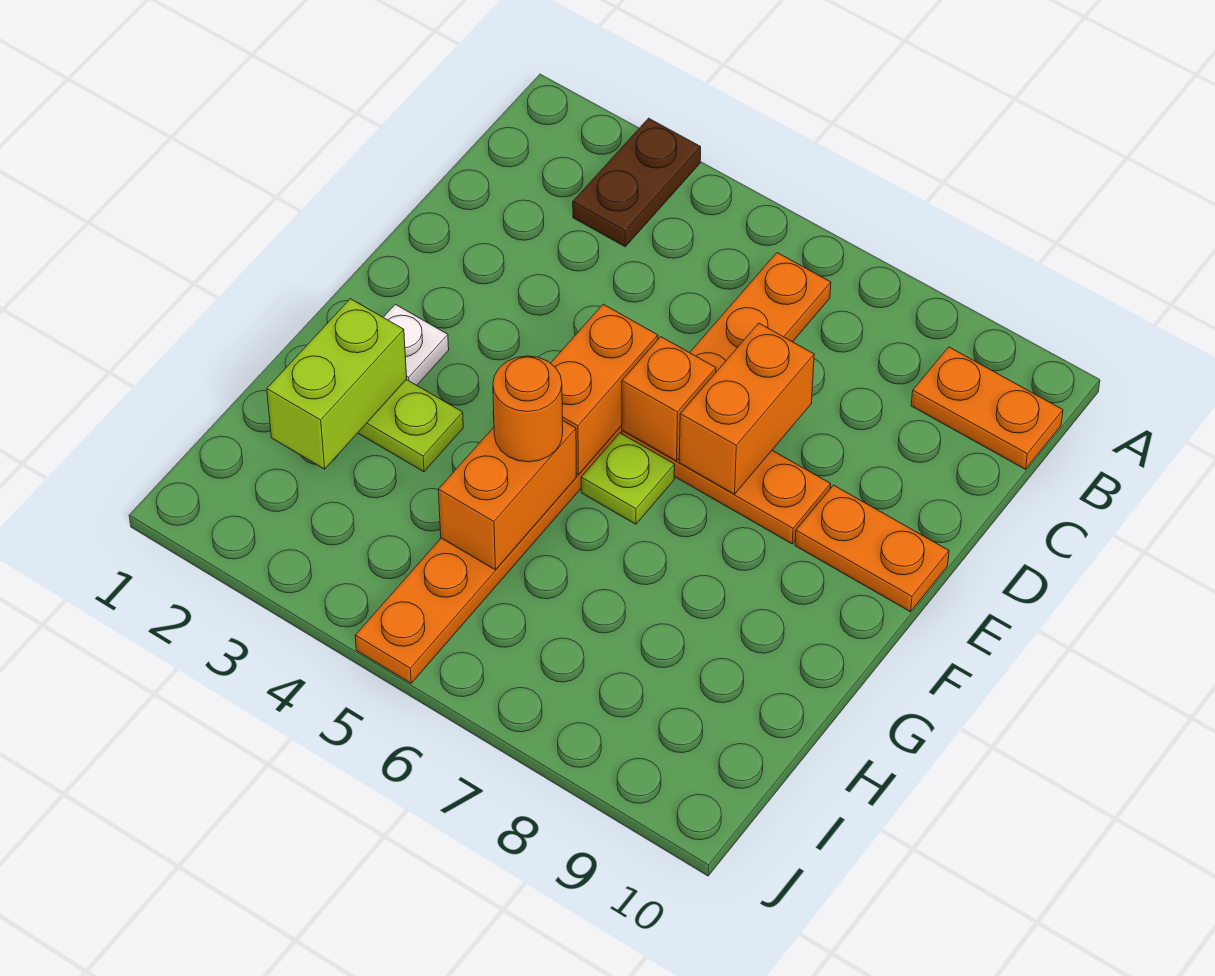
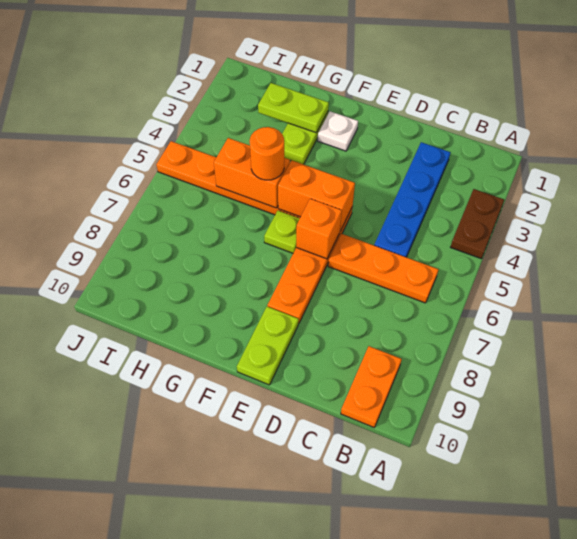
brown plate A3:B3 level 1 -> brown plate A3:A4 level 1
none -> blue plate C2:C5 level 1
orange brick D7:E7 level 2 -> none
orange plate E9:E10 level 1 -> lime plate E9:E10 level 1
lime brick G2:H2 level 2 -> lime plate G2:H2 level 2

